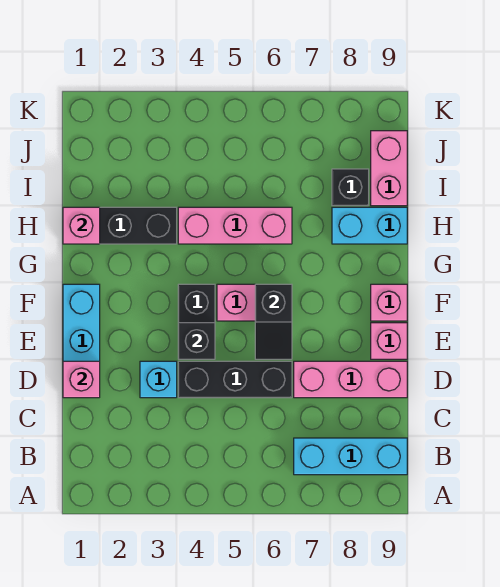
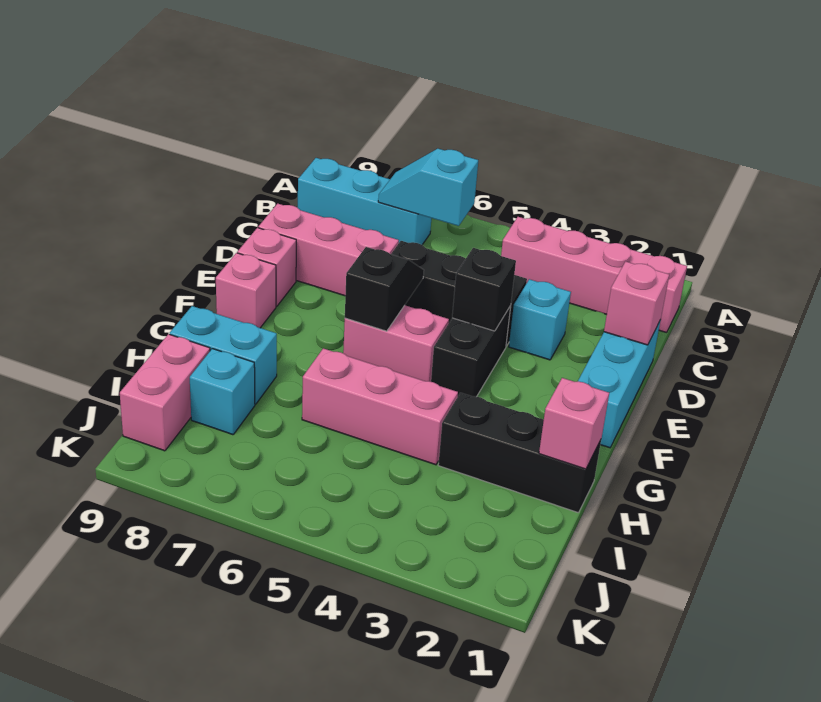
none -> pink brick B1:B4 level 1
none -> cyan slope B6:B7 level 2 top 6
black brick I8 level 1 -> cyan brick I8 level 1

